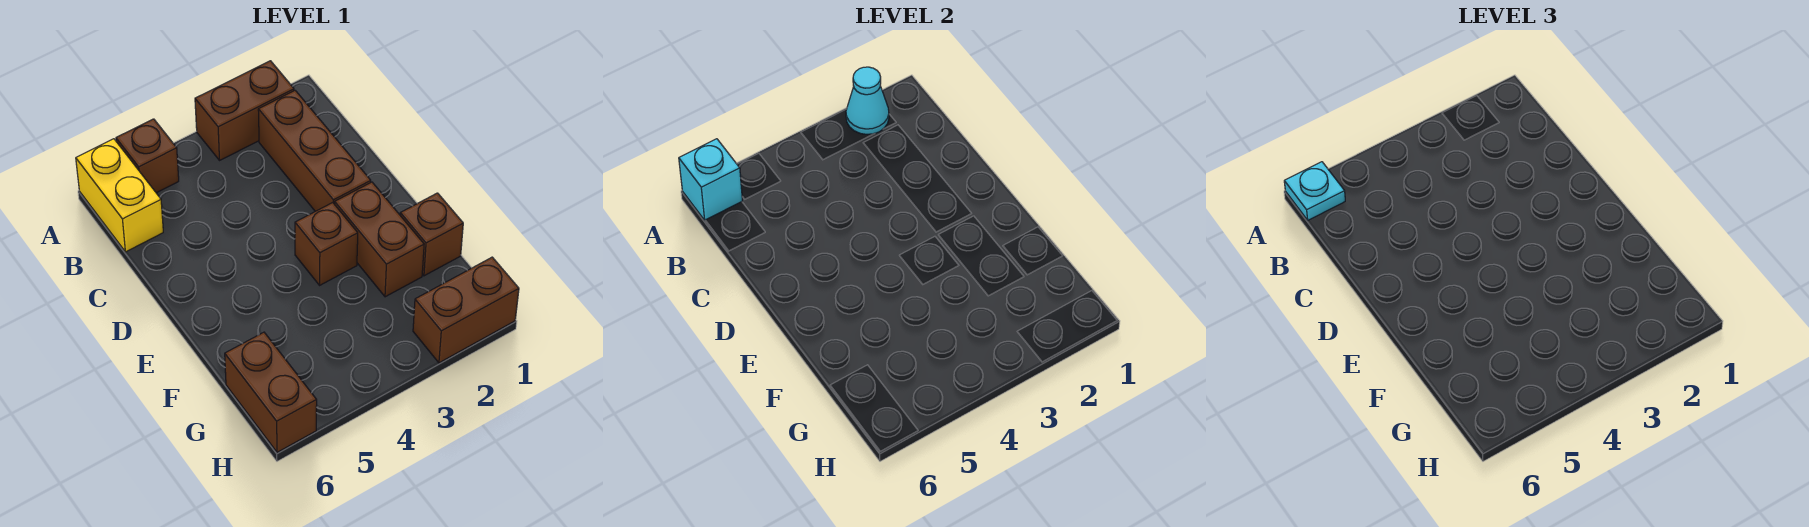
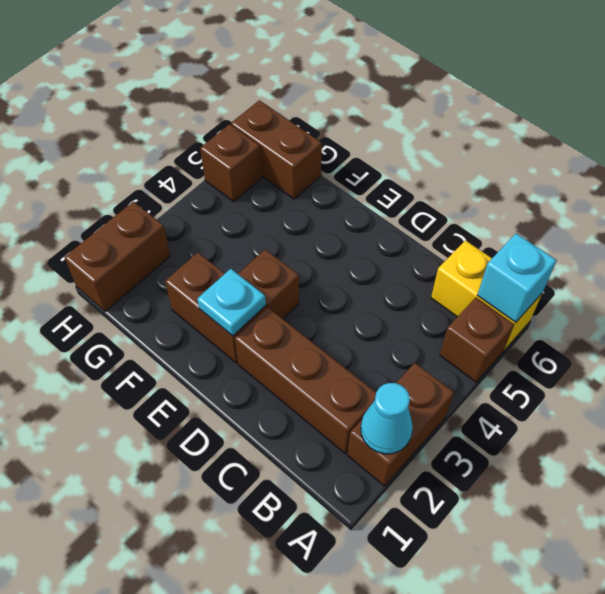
cyan plate A6 level 3 -> cyan plate E2 level 2
brown brick F1 level 1 -> brown brick H5 level 1

